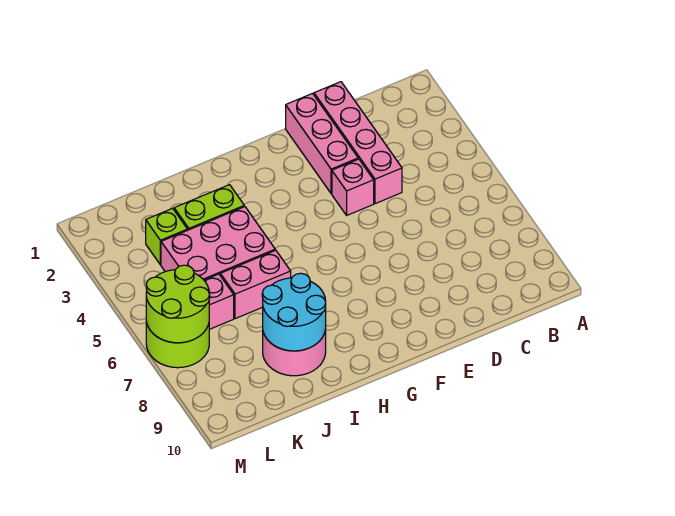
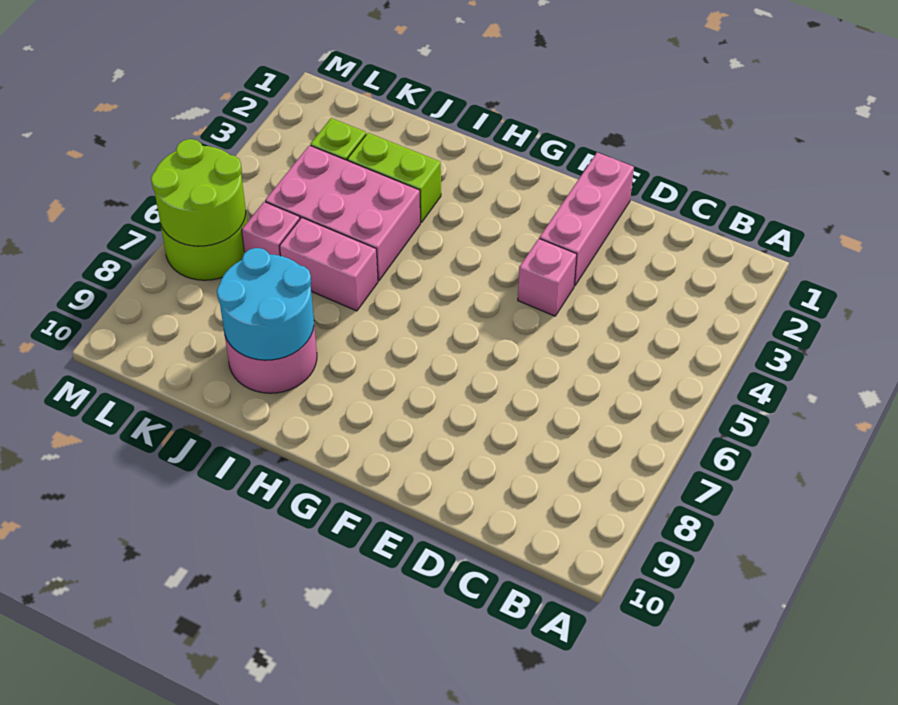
pink brick D1:D4 level 1 -> none

